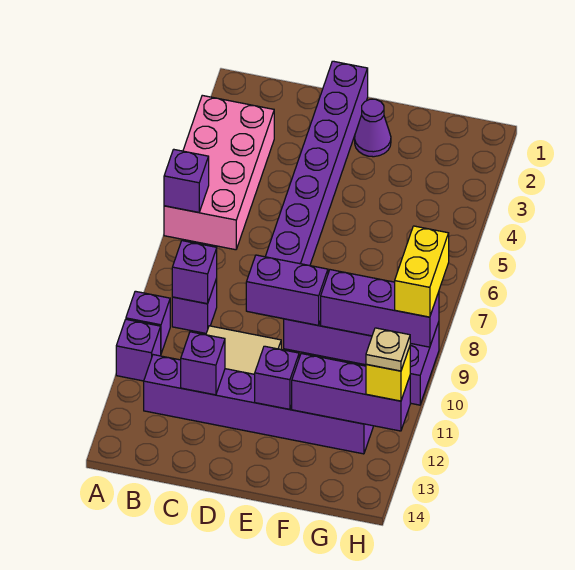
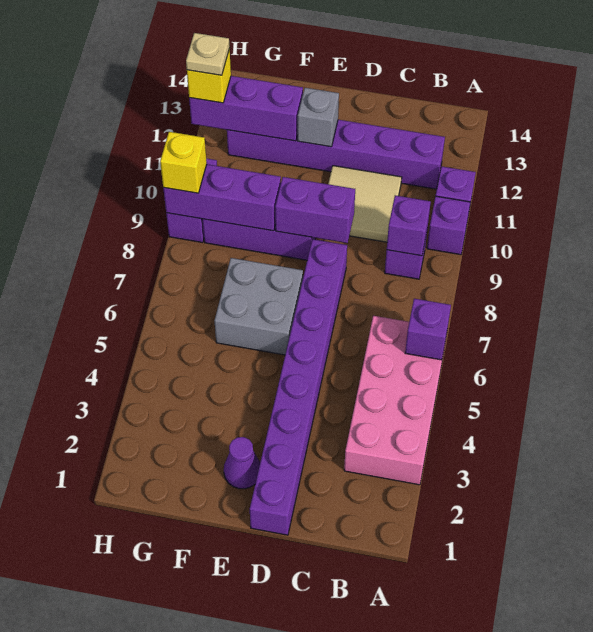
purple brick C12 level 2 -> none
none -> grey brick E6:F7 level 1
purple brick E12 level 2 -> grey brick E12 level 2
yellow brick H8:H9 level 3 -> yellow brick H9 level 3

